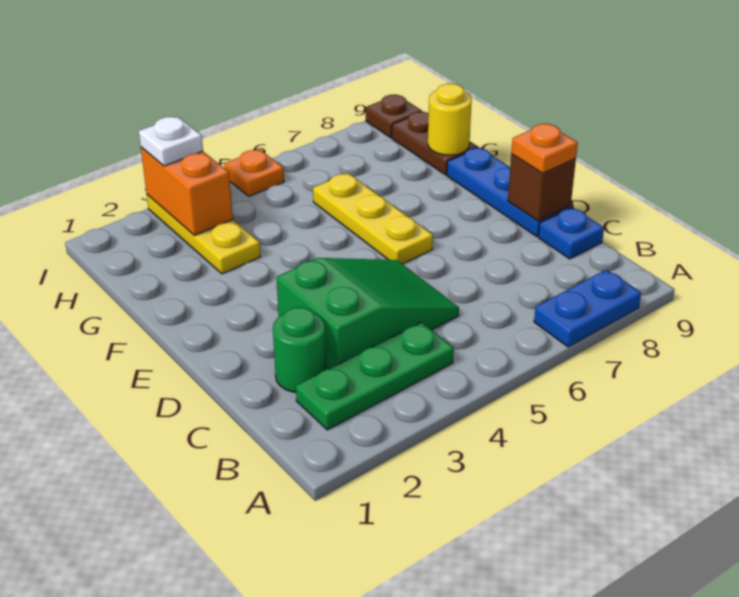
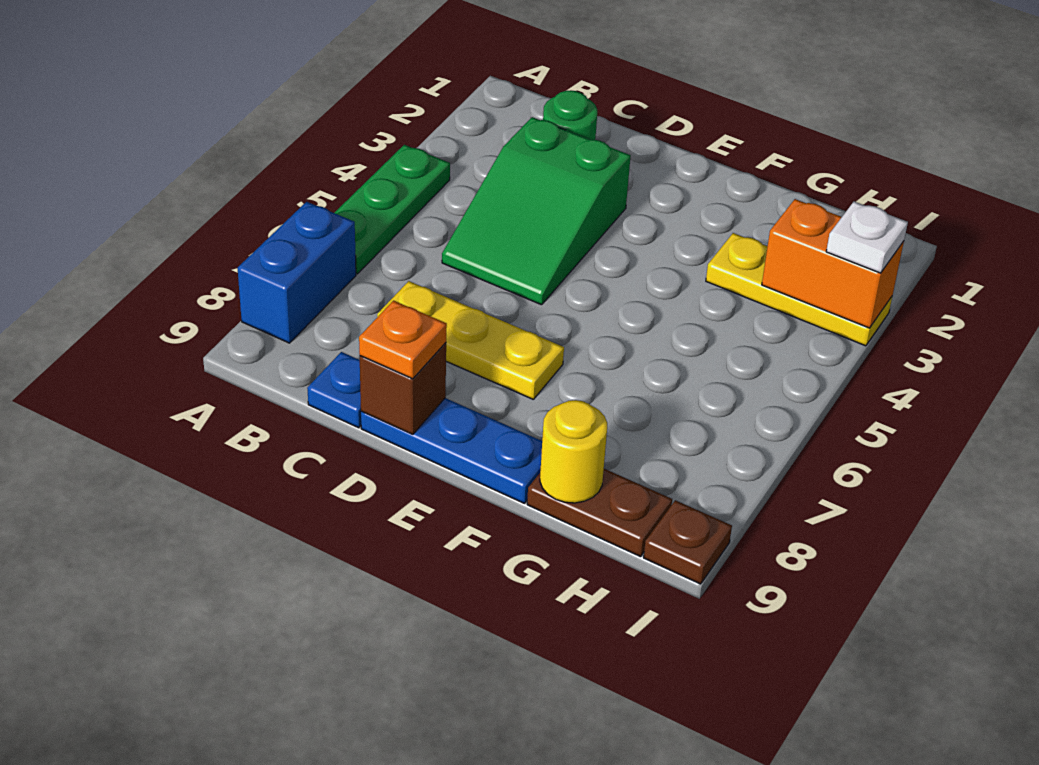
blue plate A7:A8 level 1 -> blue brick A7:A8 level 1
green plate B2:B4 level 1 -> green plate A4:A6 level 1
yellow plate E6:G6 level 1 -> yellow plate C7:E7 level 1
orange plate I5 level 1 -> none

